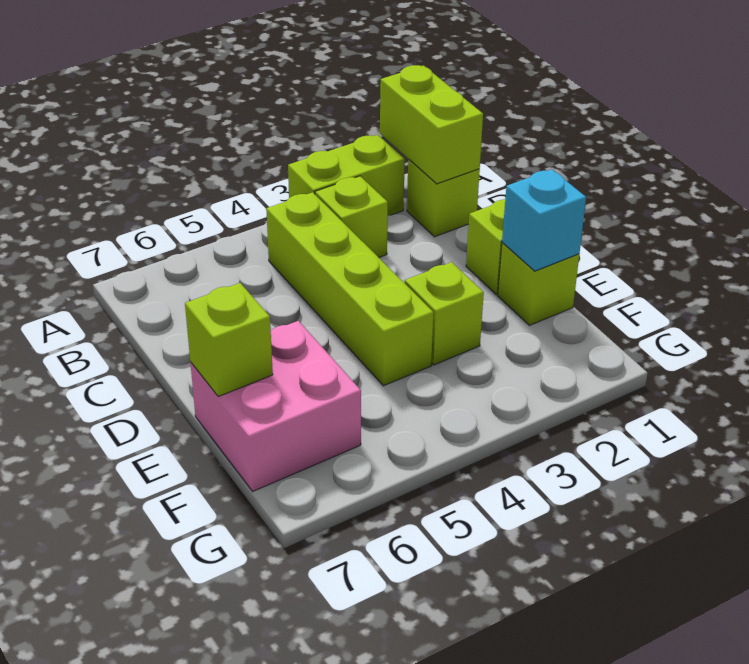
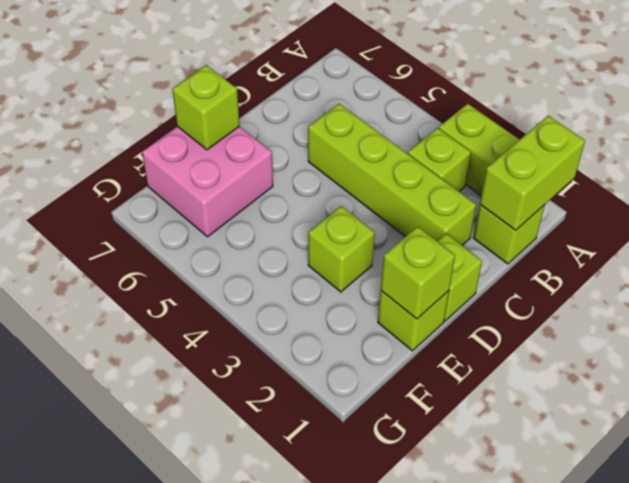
lime brick B4:E4 level 1 -> lime brick C2:C5 level 1
cyan brick E1 level 2 -> lime brick E1 level 2

